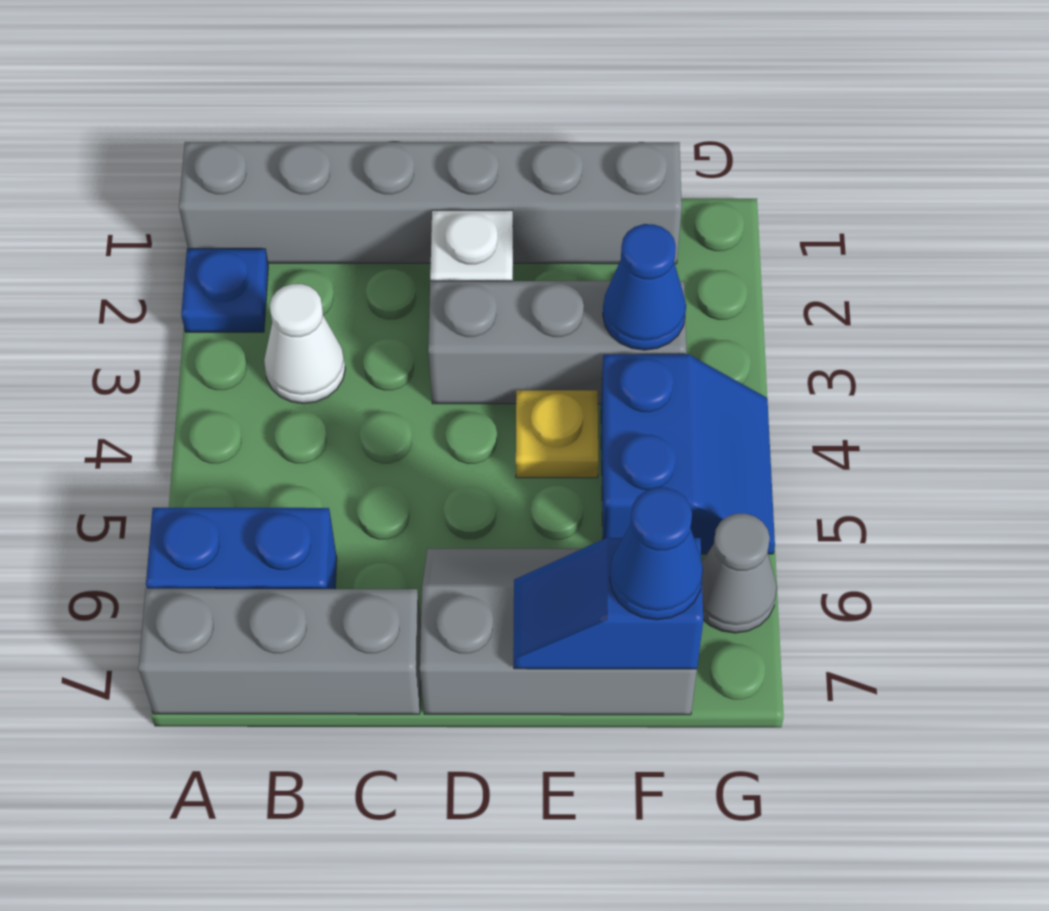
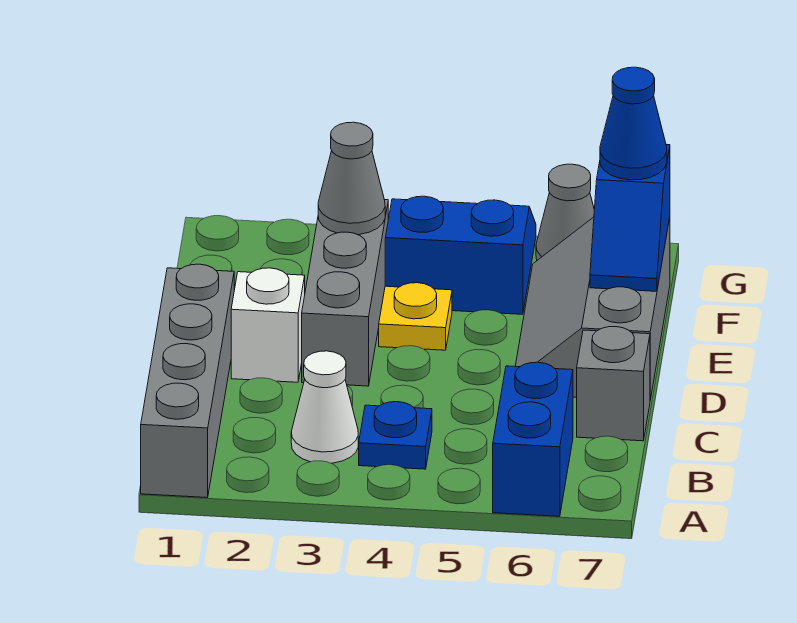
grey brick A1:F1 level 1 -> grey brick A1:D1 level 1
blue plate A2 level 1 -> blue plate B4 level 1
grey brick A7:C7 level 1 -> grey brick C7 level 1
blue cone F3 level 2 -> grey cone F3 level 2

